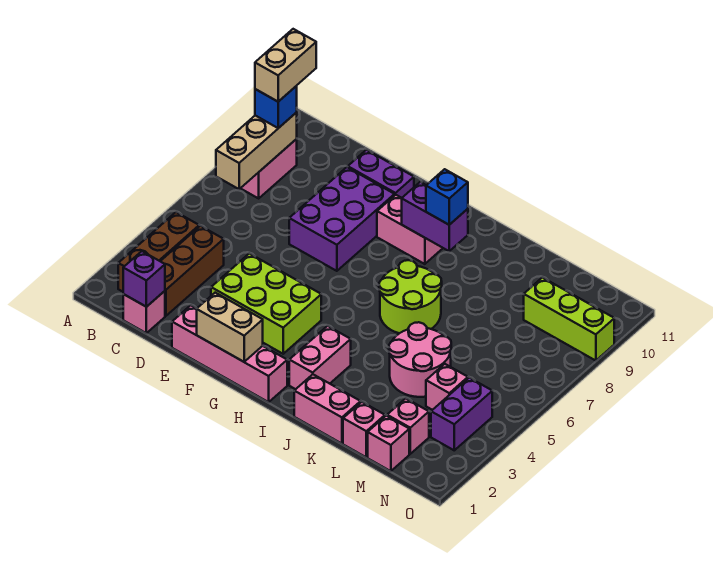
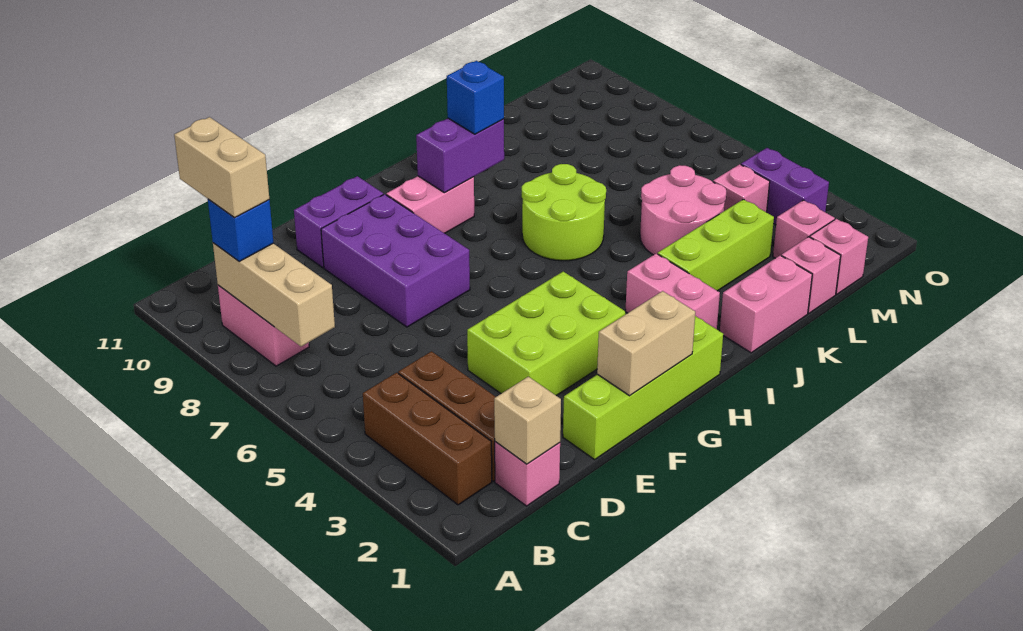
purple brick C1 level 2 -> tan brick C1 level 2
pink brick E1:H1 level 1 -> lime brick E1:H1 level 1
lime brick M9:O9 level 1 -> lime brick J3:L3 level 1

